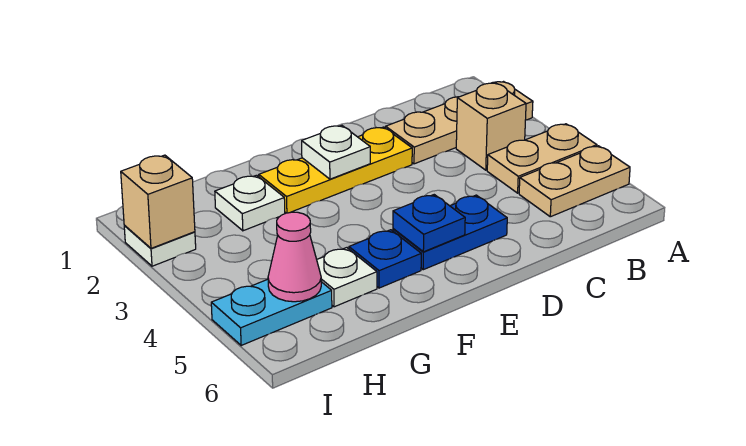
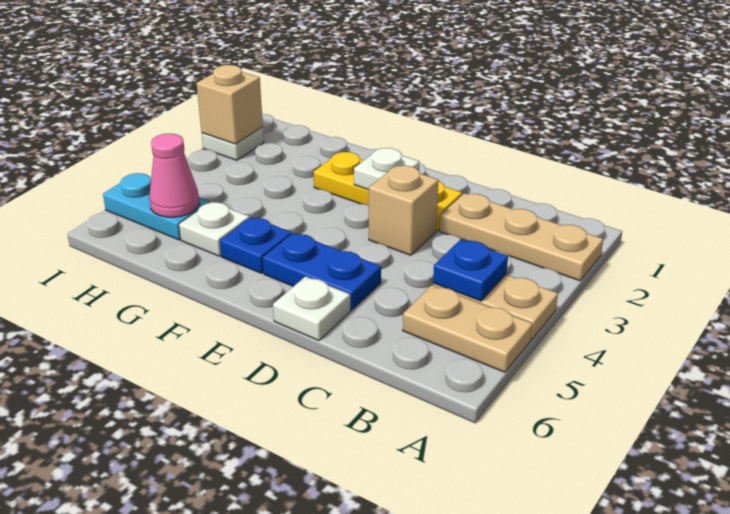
tan brick B3 level 1 -> tan brick D3 level 1
blue plate E5 level 2 -> blue plate B4 level 2
white plate G2 level 1 -> white plate D6 level 1

